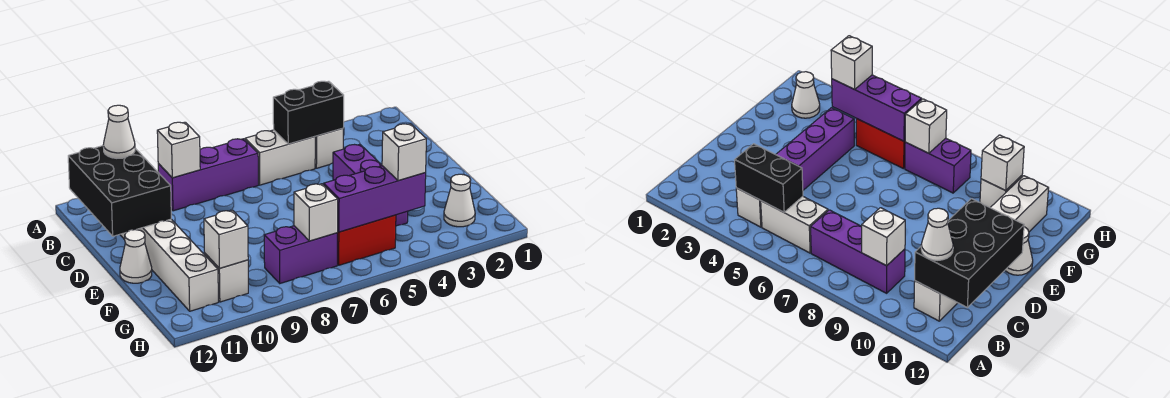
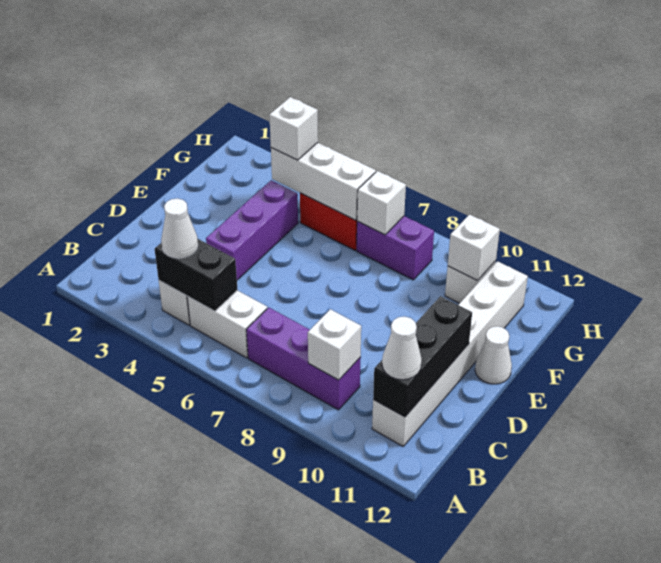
black brick B11:D12 level 2 -> black brick B11:D11 level 2
white cone G2 level 1 -> white cone B4 level 3
purple brick G4:G6 level 2 -> white brick G4:G6 level 2

